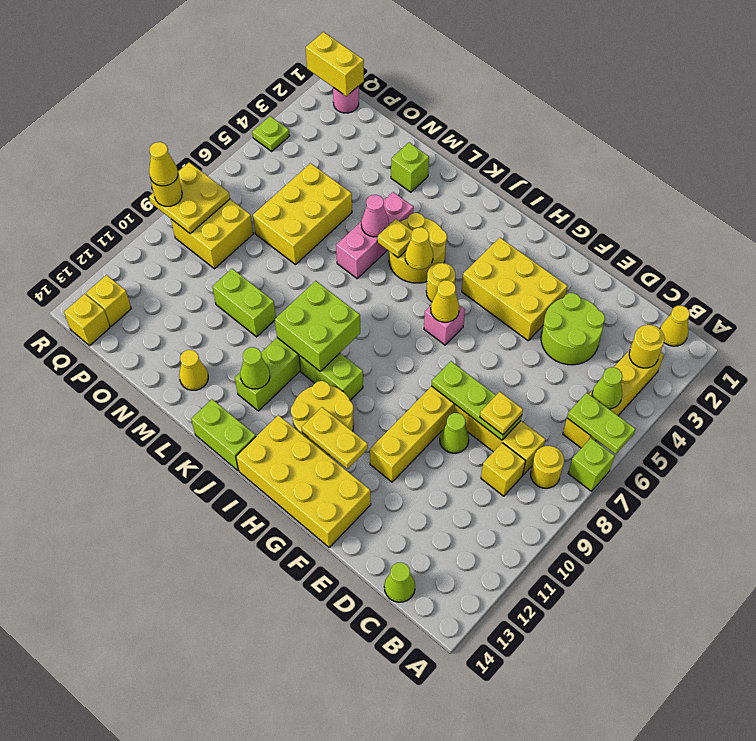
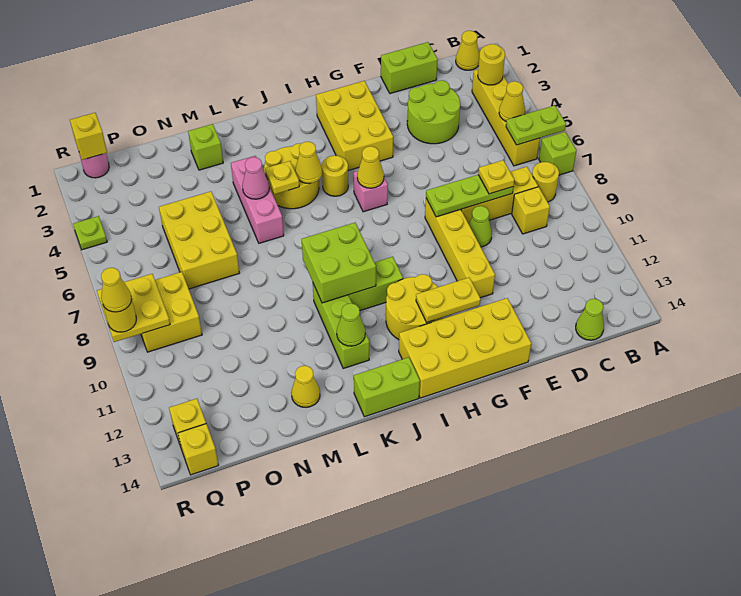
lime cone B5 level 2 -> yellow cone B5 level 2
yellow brick F3:H4 level 1 -> yellow brick G2:H4 level 1
lime brick M10:N10 level 1 -> lime brick D1:E1 level 1
yellow brick Q1:R1 level 2 -> yellow brick Q1 level 2

